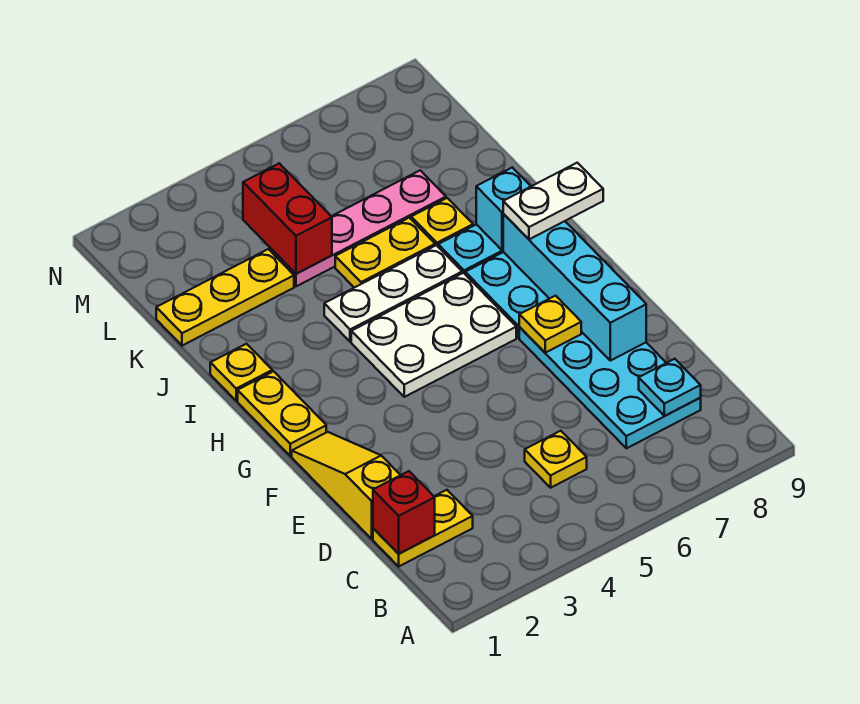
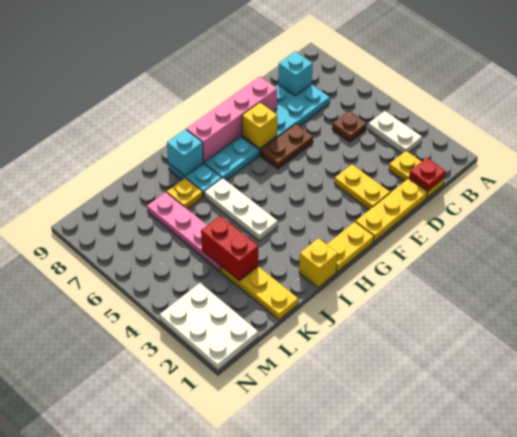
red brick C1 level 2 -> red plate C1 level 2
yellow plate C5 level 1 -> brown plate C5 level 1
cyan plate C8 level 2 -> cyan brick C8 level 2
yellow slope D1:F1 level 1 top D -> yellow plate D1:F1 level 1
none -> brown plate E6:F6 level 1
cyan brick E8:H8 level 2 -> pink brick E8:H8 level 2
yellow plate F7 level 2 -> yellow brick F7 level 2
white plate G4:H6 level 1 -> white plate M1:N3 level 1
white plate H8:H9 level 3 -> white plate B3:B4 level 1
yellow plate I1 level 1 -> yellow brick I1 level 1
yellow plate J5:J6 level 1 -> yellow plate E2:E3 level 1
red brick K4:L4 level 2 -> red brick K3:K4 level 2

